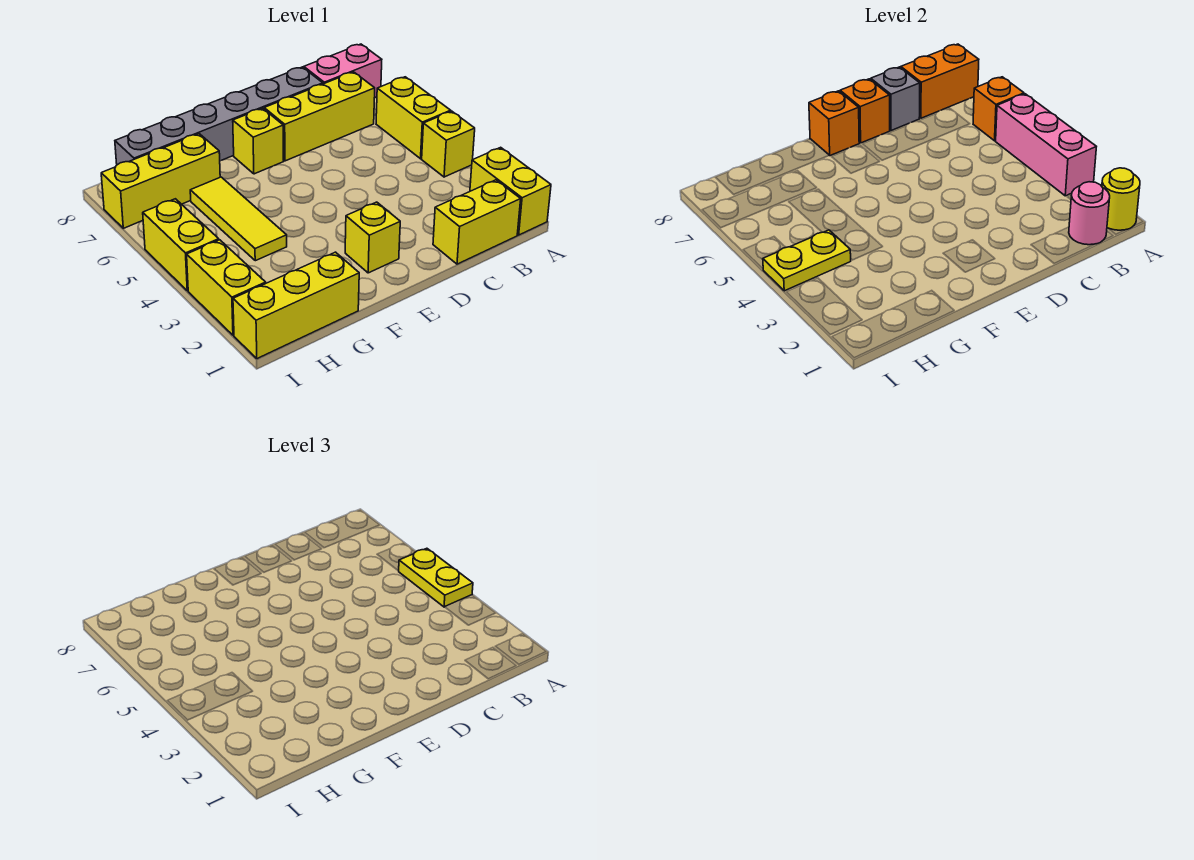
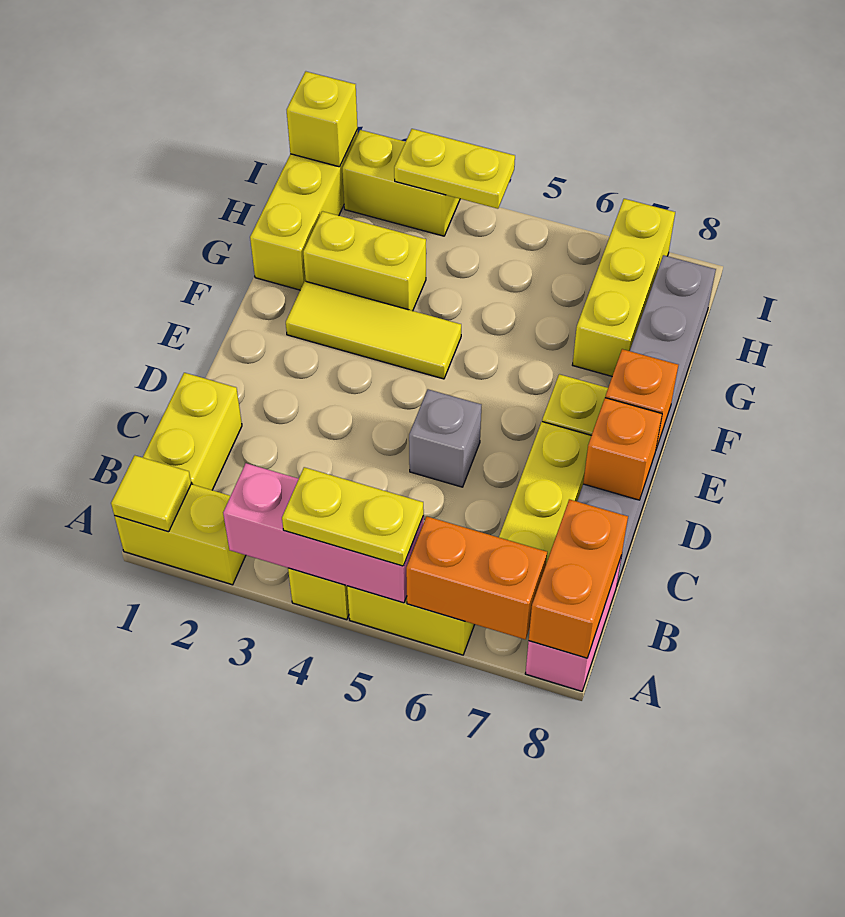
yellow round brick A1 level 2 -> yellow tile A1 level 2
orange brick A6 level 2 -> orange brick A6:A7 level 2
pink round brick B1 level 2 -> none
grey brick C8 level 2 -> grey brick D5 level 1
yellow brick E2 level 1 -> yellow brick I1 level 2
yellow tile G4:G6 level 1 -> yellow tile F2:F4 level 1
yellow plate H4:I4 level 2 -> yellow plate I3:I4 level 2
yellow brick I4:I5 level 1 -> yellow brick G2:G3 level 1

